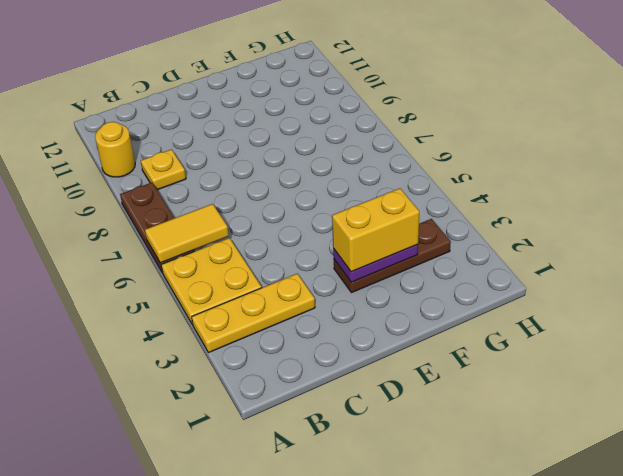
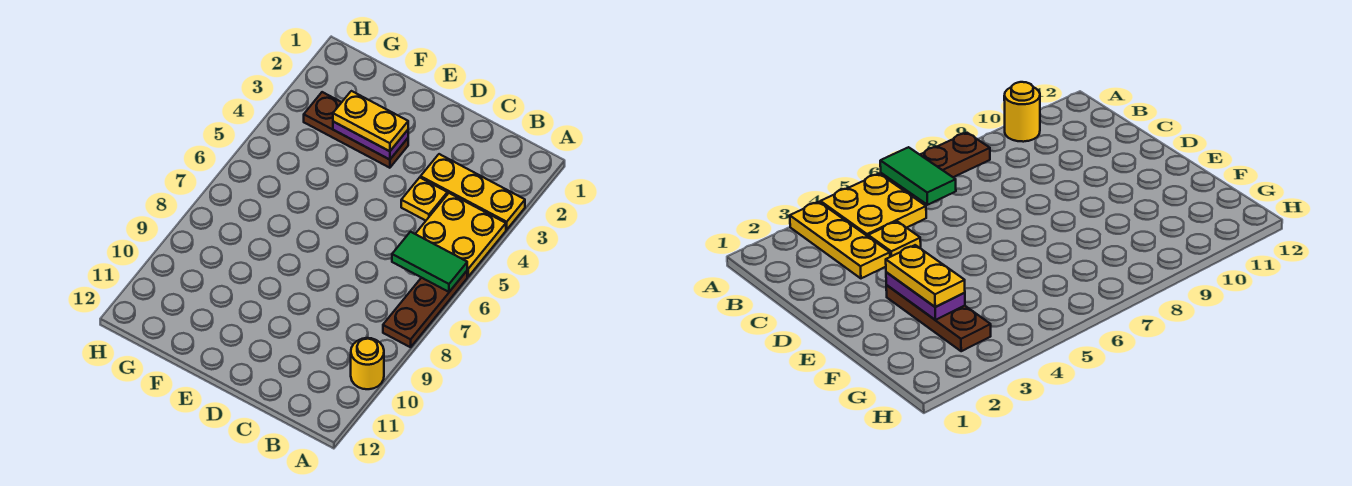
yellow tile A6:B6 level 2 -> green tile A6:B6 level 2
yellow plate B9 level 1 -> yellow plate C4 level 1
yellow brick E3:F3 level 3 -> yellow plate E3:F3 level 3

